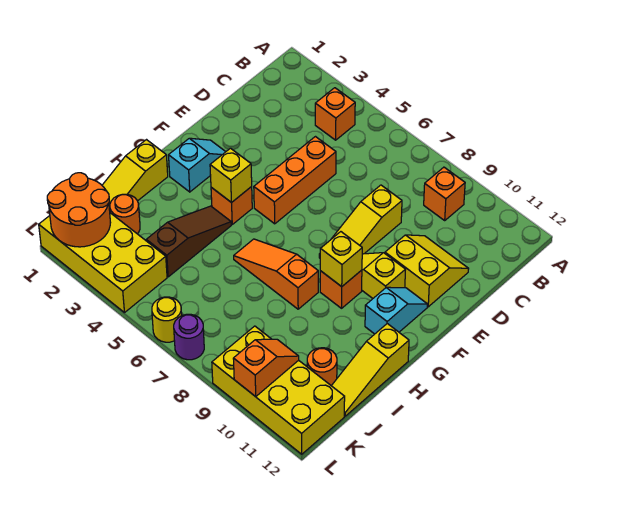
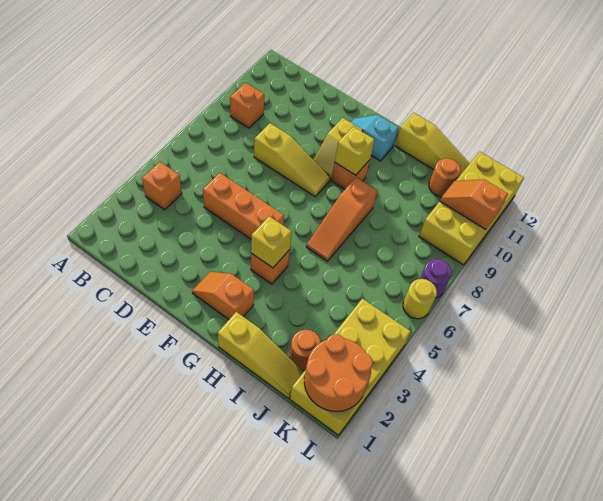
yellow slope D10:E11 level 1 top E -> none
cyan slope F2:G2 level 1 top G -> orange slope F2:G2 level 1 top G
brown slope H4:J4 level 1 top J -> none

